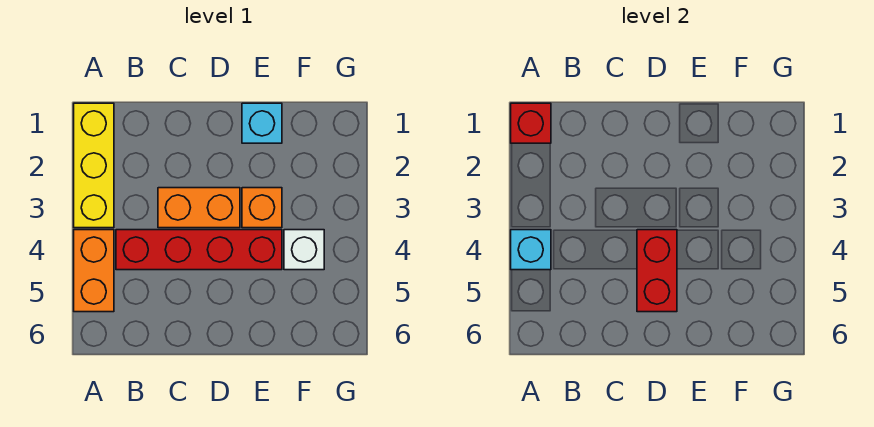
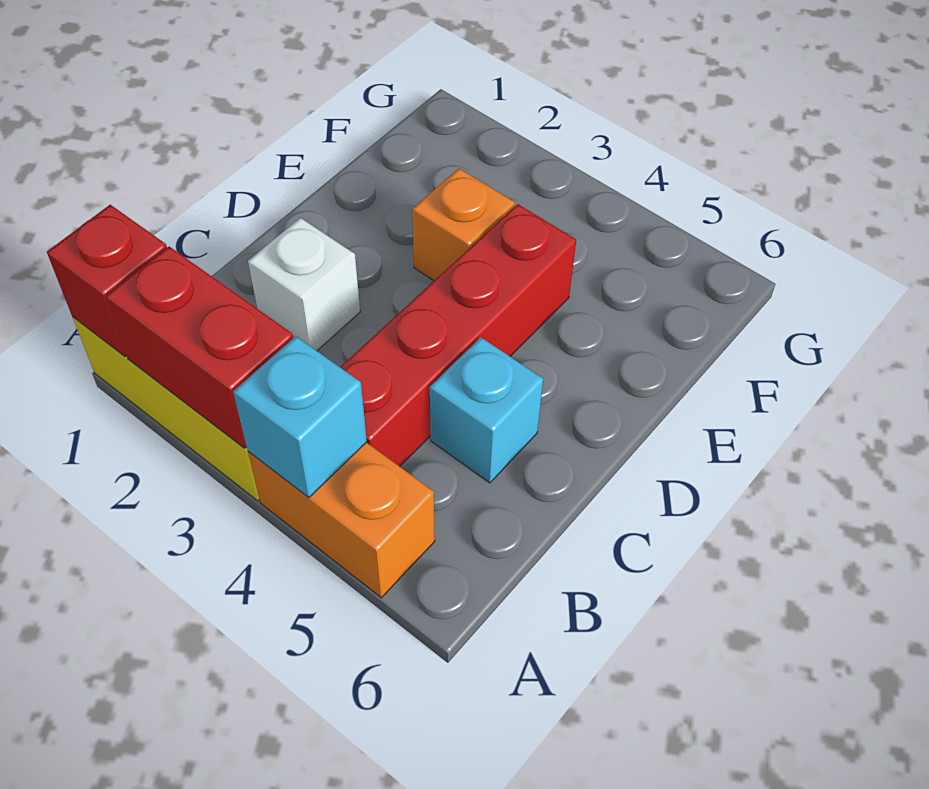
orange brick C3:D3 level 1 -> none
red brick D4:D5 level 2 -> red brick A2:A3 level 2
cyan brick E1 level 1 -> cyan brick C5 level 1
white brick F4 level 1 -> white brick C2 level 1

